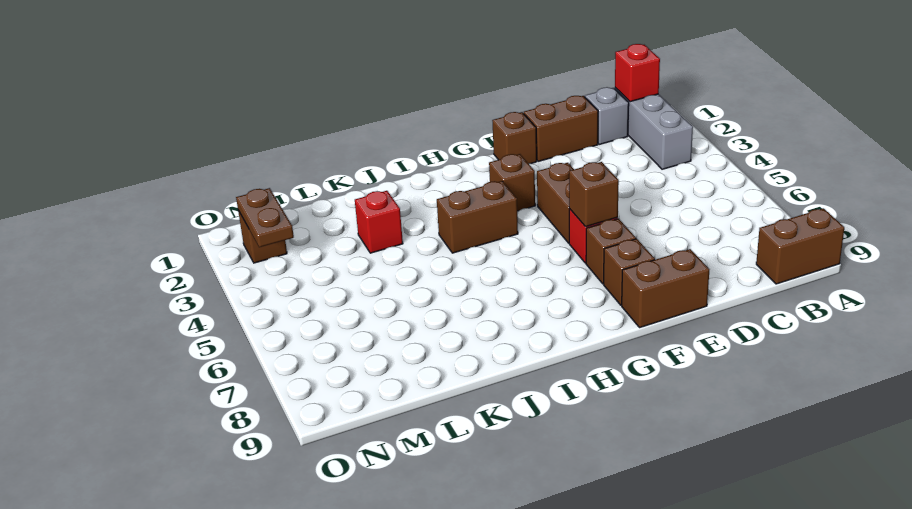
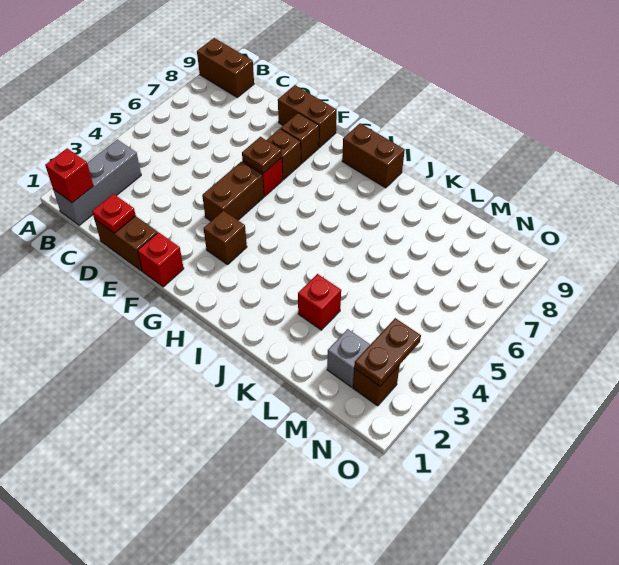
grey brick C1 level 1 -> grey brick M2 level 1
none -> red plate D1 level 2
brown brick F1 level 1 -> red brick F1 level 1
brown brick F6 level 2 -> brown plate F6 level 2
brown brick H4:I4 level 1 -> brown brick H9:I9 level 1

